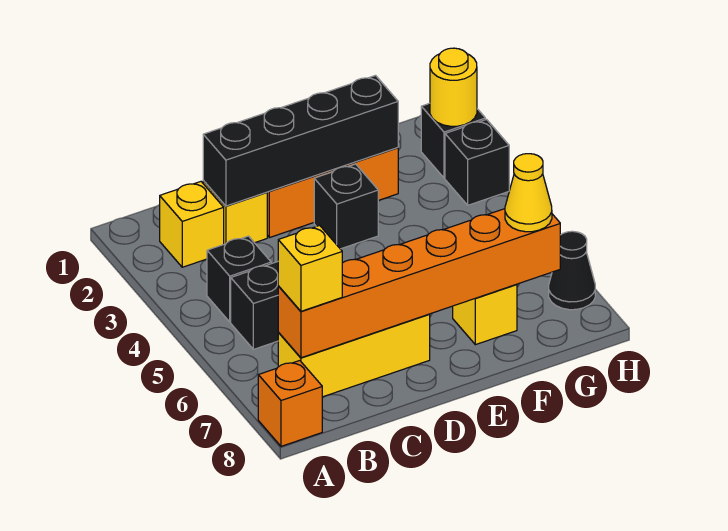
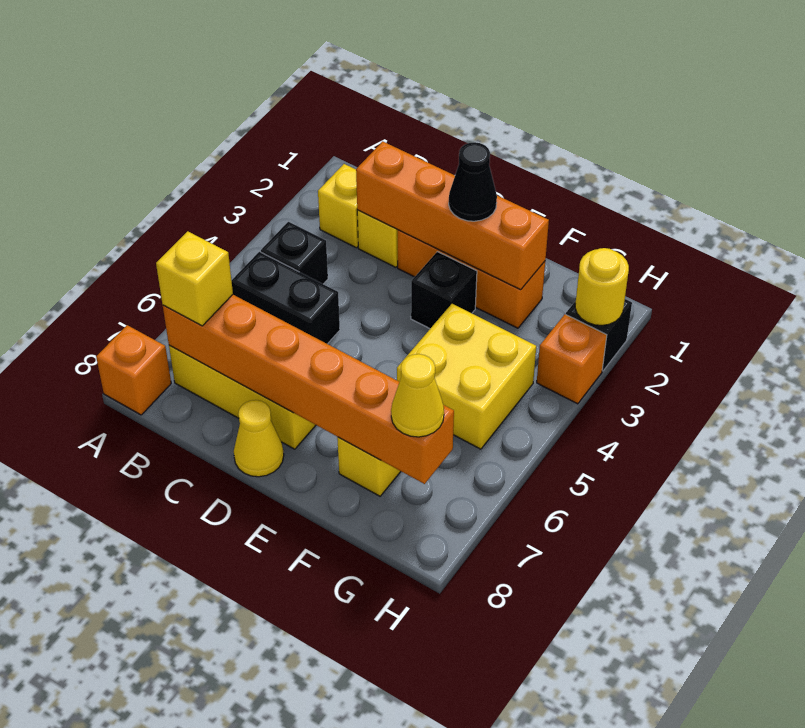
black brick C2:F2 level 2 -> orange brick C2:F2 level 2
none -> yellow cone D8 level 1
none -> yellow brick F4:G5 level 1
black brick H3 level 1 -> orange brick H3 level 1
black cone H7 level 1 -> black cone E2 level 3

